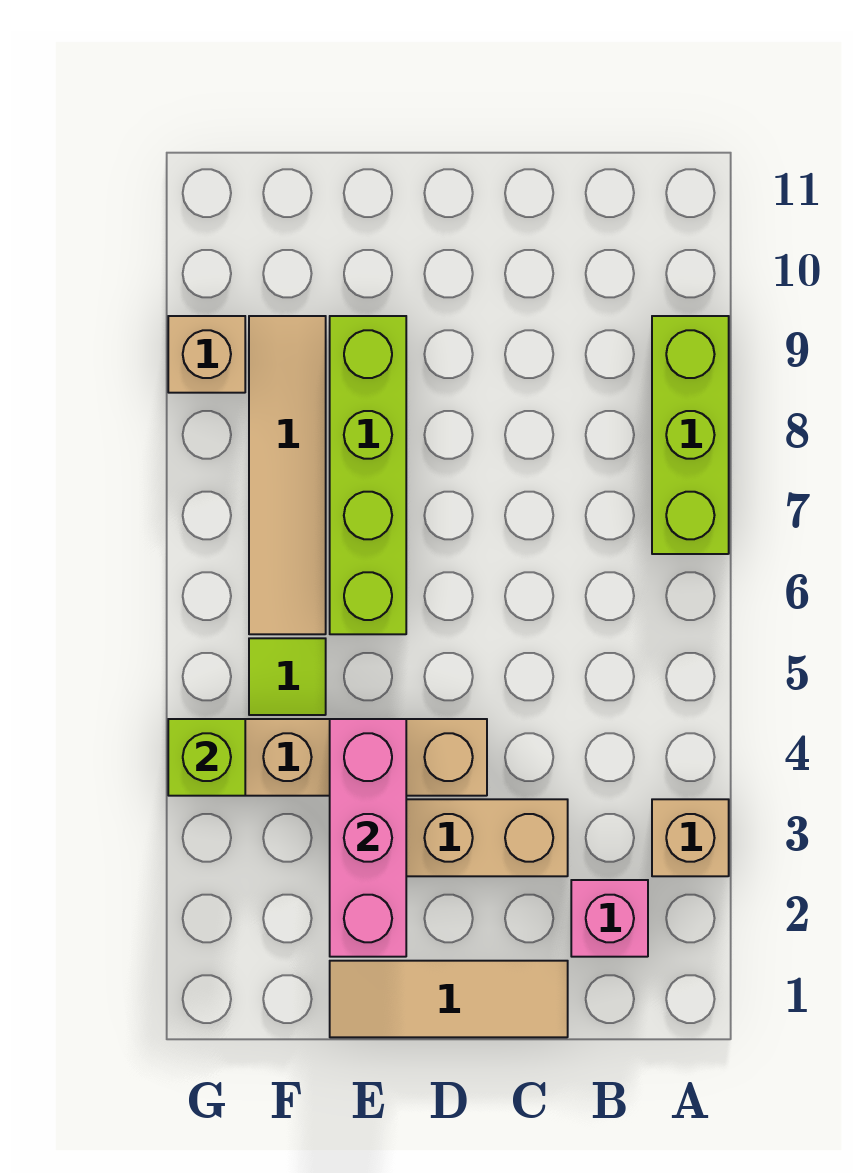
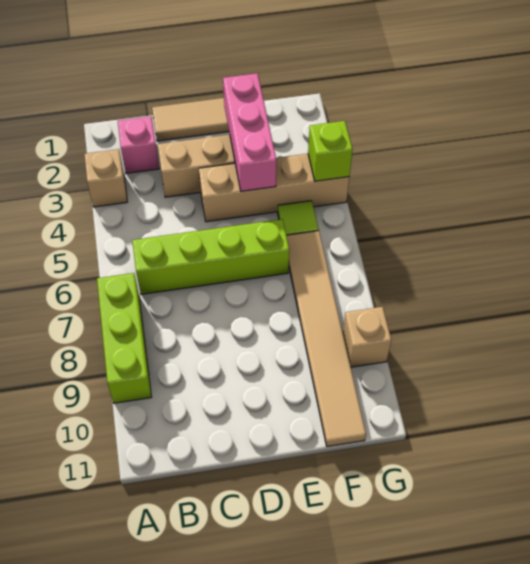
lime brick E6:E9 level 1 -> lime brick B6:E6 level 1
tan tile F6:F9 level 1 -> tan tile F6:F11 level 1

